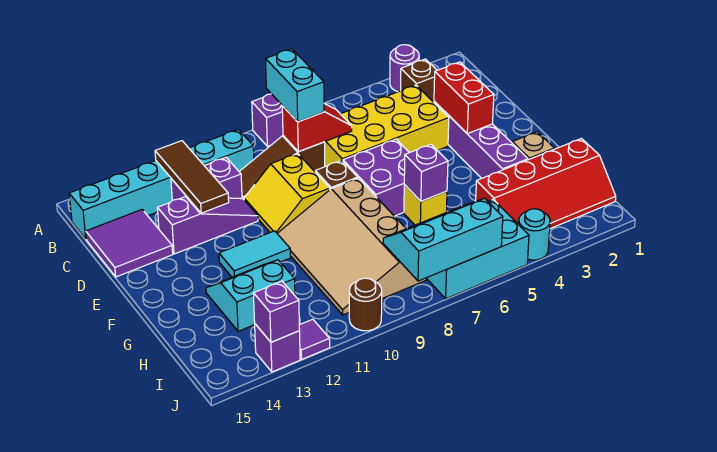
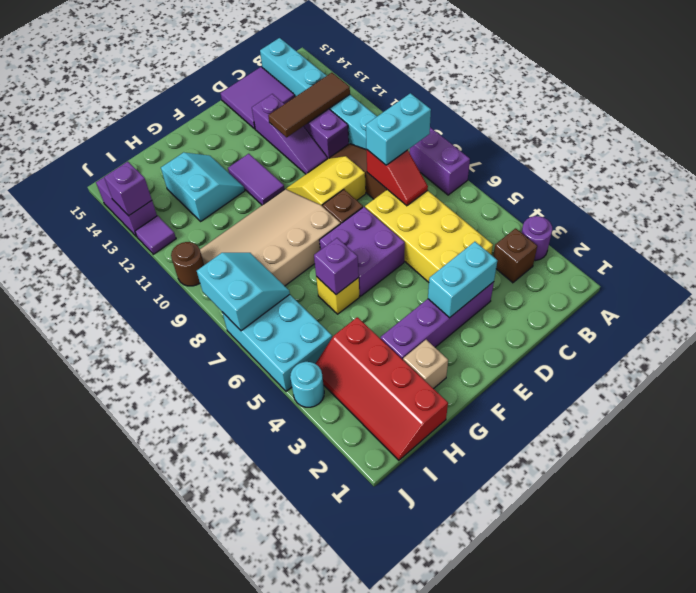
red brick D3:E3 level 2 -> cyan brick D3:E3 level 2
cyan tile F11:F12 level 1 -> purple tile F11:F12 level 1
cyan slope I6:J8 level 2 top J -> cyan slope I7:J8 level 2 top J
purple brick J13 level 1 -> purple brick J13:J14 level 1

